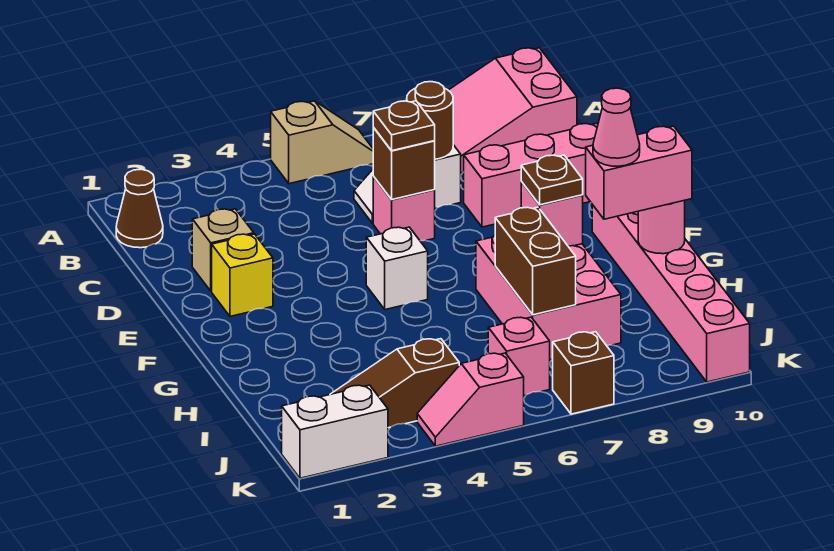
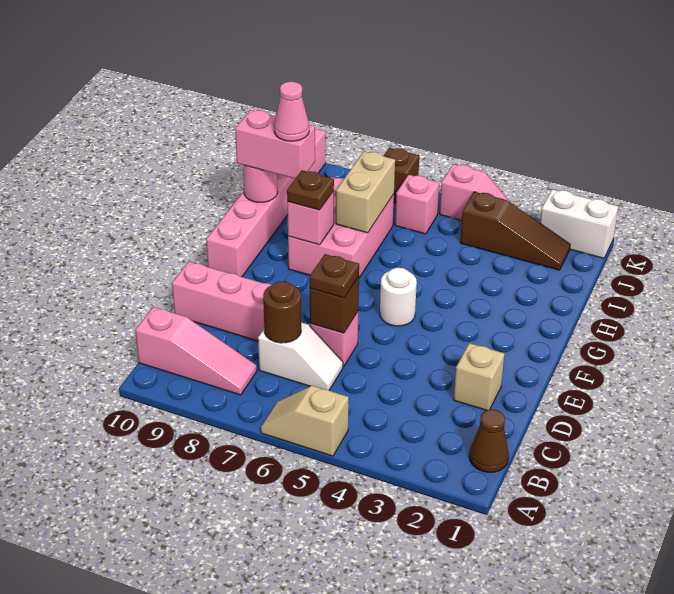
pink slope A8:B10 level 1 top 10 -> pink slope B8:B10 level 1 top 10
yellow brick E2 level 1 -> none
white brick F5 level 1 -> white round brick F5 level 1
brown brick H7:I7 level 2 -> tan brick H7:I7 level 2

